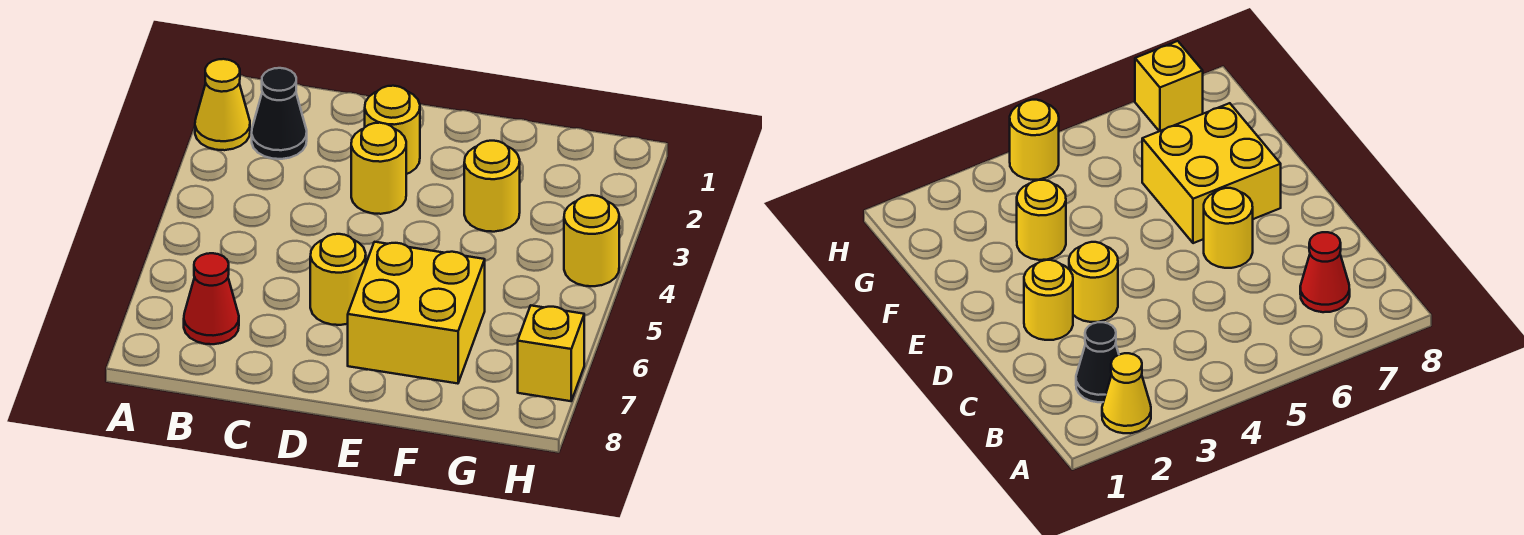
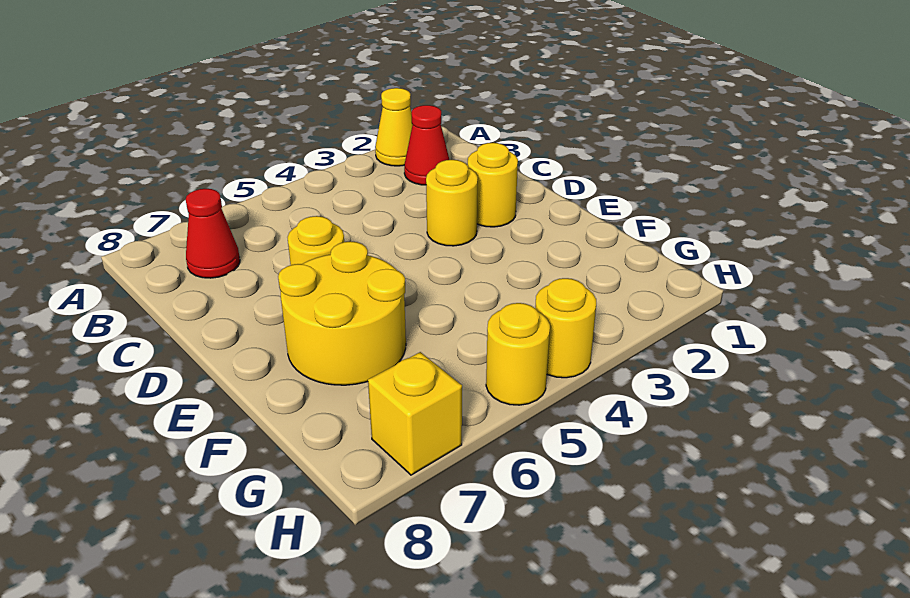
black cone B2 level 1 -> red cone B2 level 1
yellow brick E6:F7 level 1 -> yellow round brick E6:F7 level 1
yellow round brick F3 level 1 -> yellow round brick H5 level 1

